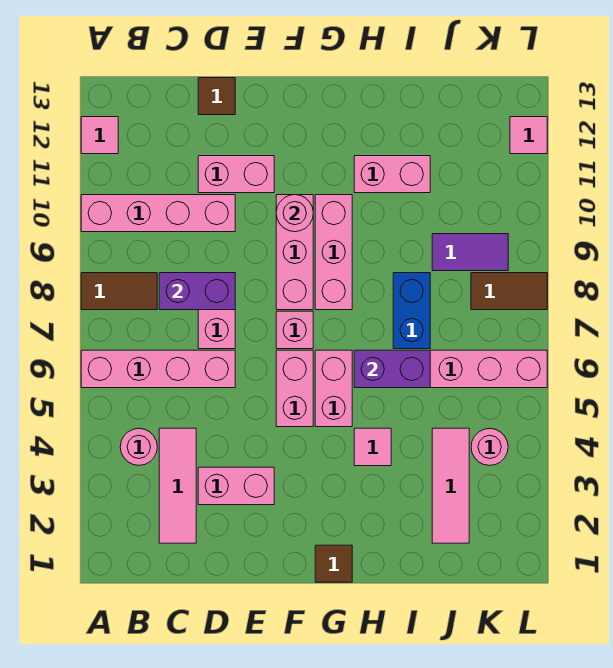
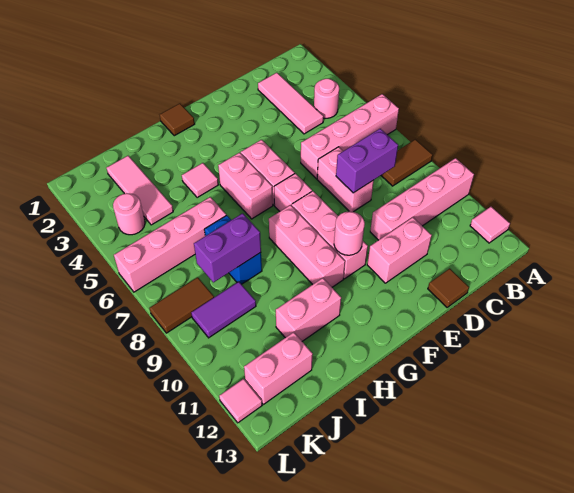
pink brick D3:E3 level 1 -> pink brick J12:K12 level 1
purple brick H6:I6 level 2 -> purple brick I8:J8 level 2

